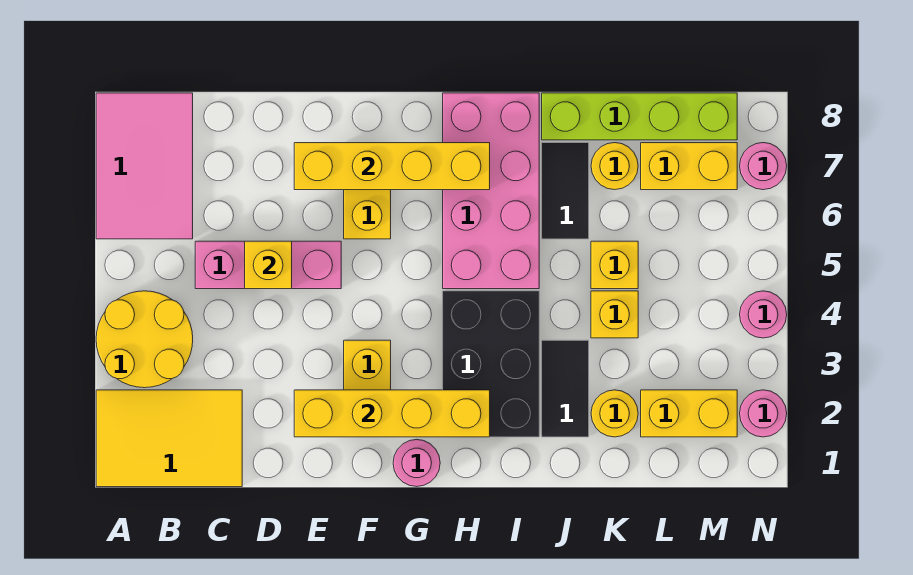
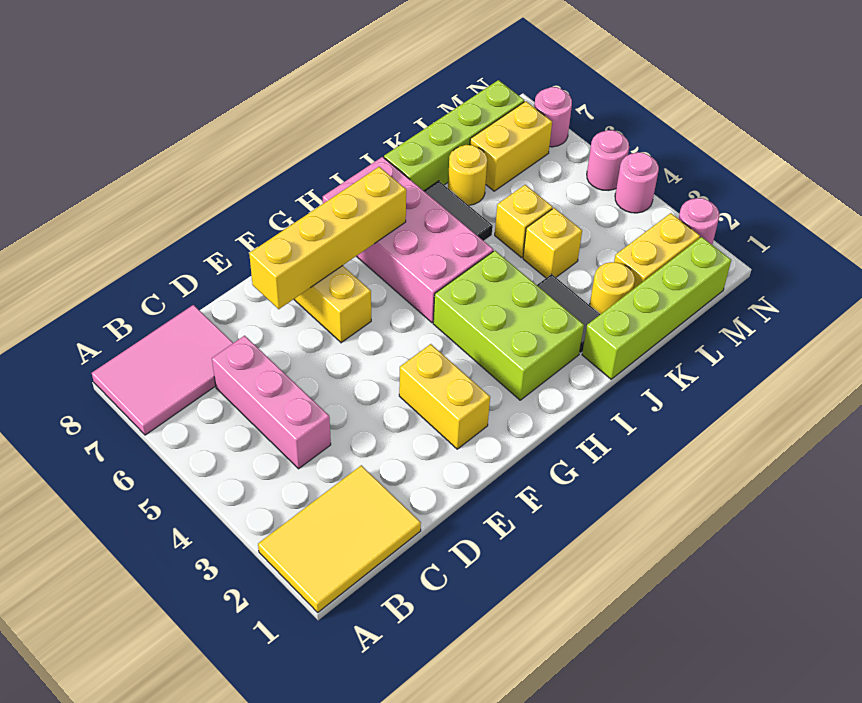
yellow round brick A3:B4 level 1 -> none
pink tile A6:B8 level 1 -> pink tile A7:C8 level 1
pink brick C5:E5 level 1 -> pink brick C4:C6 level 1
yellow brick D5 level 2 -> none
yellow brick E2:H2 level 2 -> none
pink round brick G1 level 1 -> pink round brick N5 level 1
black brick H2:I4 level 1 -> lime brick H2:I4 level 1
none -> lime brick J1:M1 level 1

